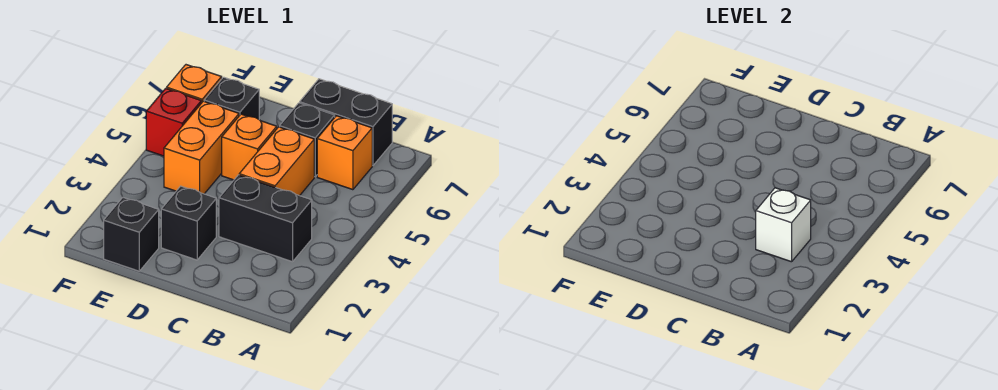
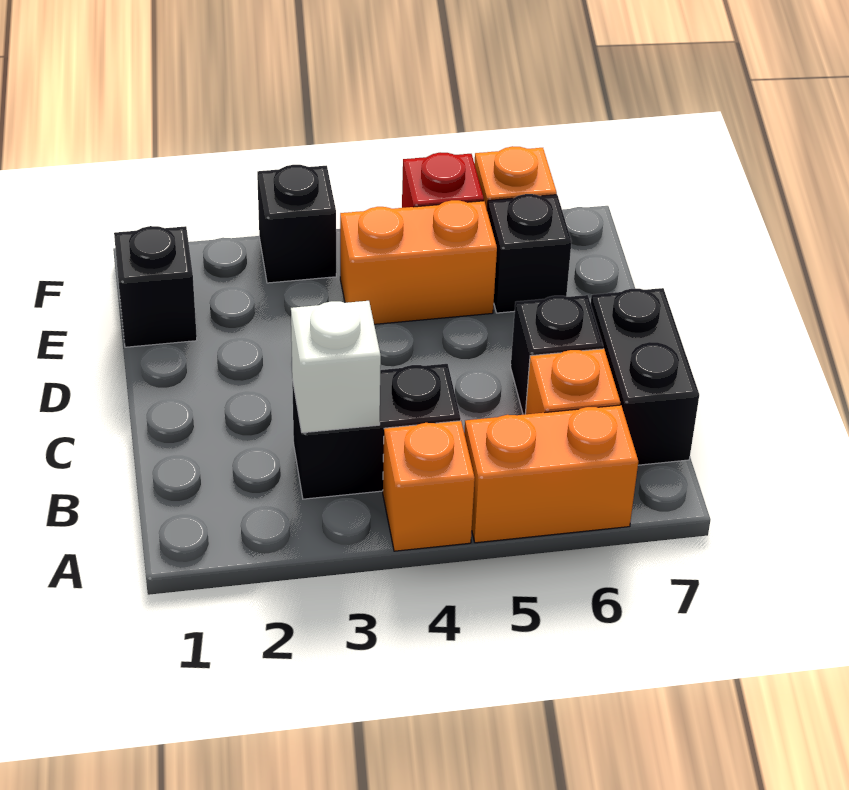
black brick B3:C3 level 1 -> black brick B3:B4 level 1
orange brick C4:C5 level 1 -> orange brick A5:A6 level 1
black brick D2 level 1 -> black brick F3 level 1
orange brick D5 level 1 -> orange brick A4 level 1

